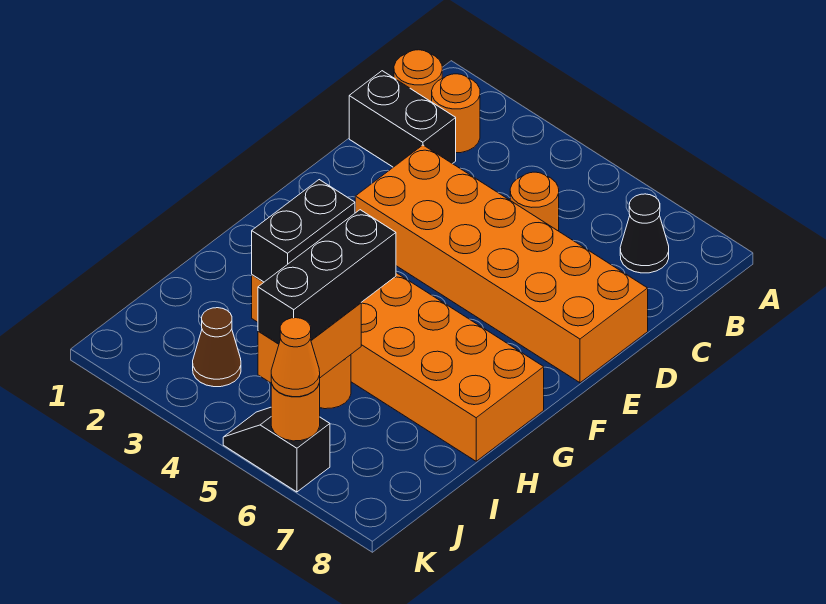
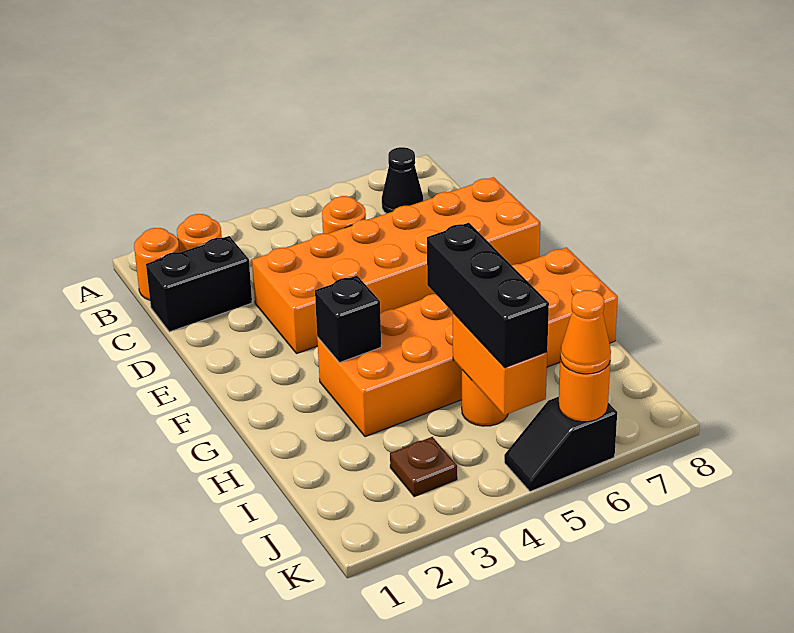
black brick G3:H3 level 2 -> black brick G3 level 2
brown cone J3 level 1 -> brown plate J3 level 1

